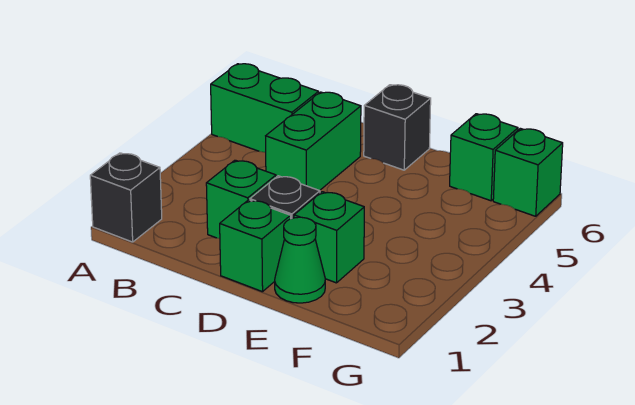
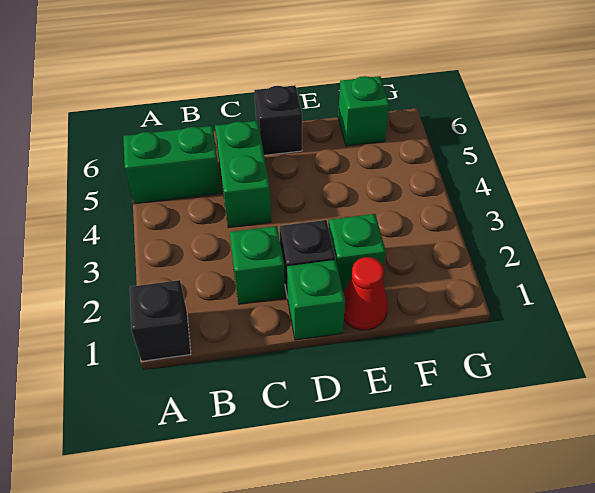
green cone E1 level 1 -> red cone E1 level 1
green brick G6 level 1 -> none

